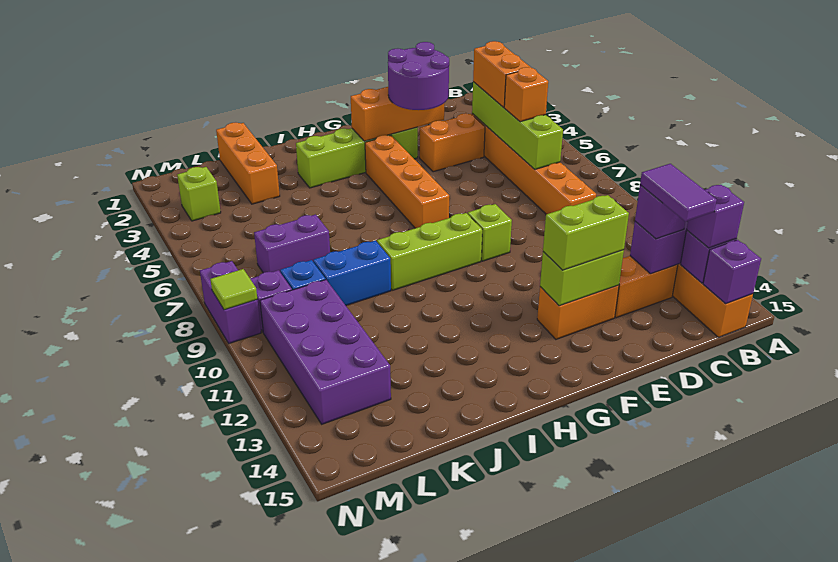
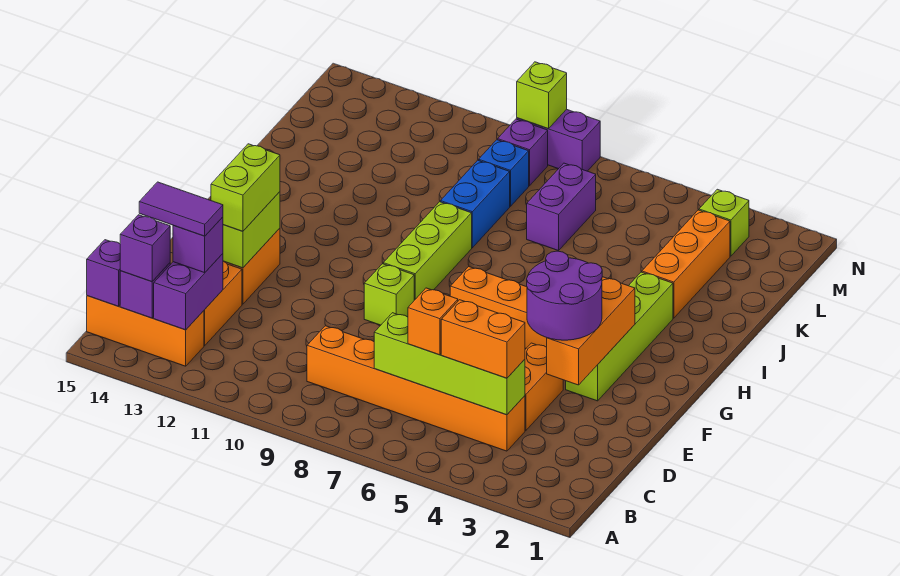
orange brick K1:K3 level 1 -> orange brick J3:L3 level 1
purple brick L10:M13 level 1 -> none
lime tile N9 level 2 -> lime brick N9 level 2

